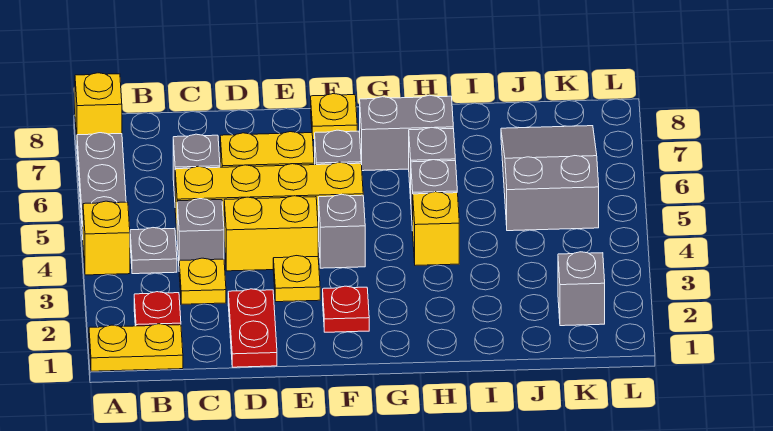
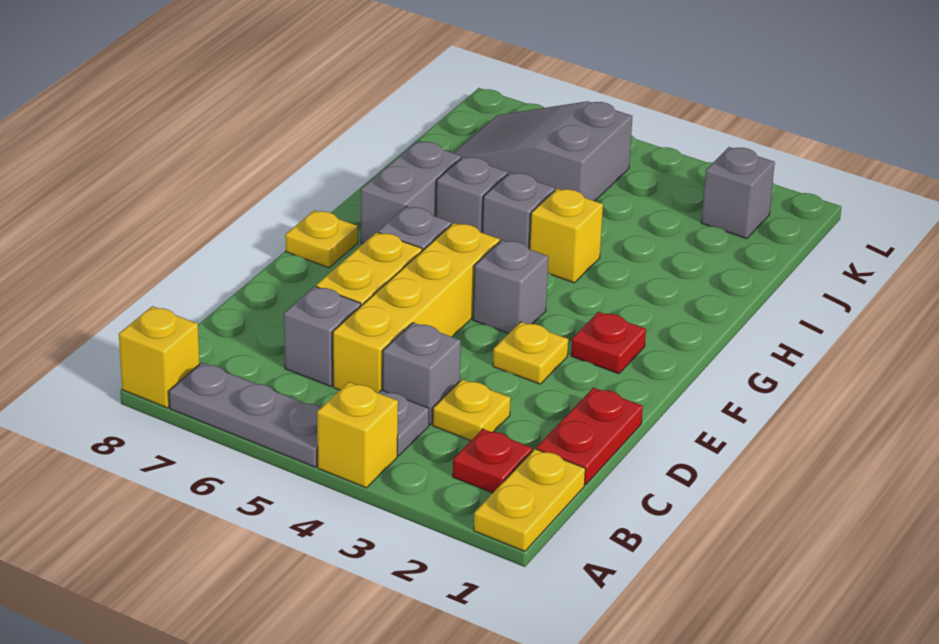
red plate D1:D2 level 1 -> red plate C1:D1 level 1
yellow brick D4:E4 level 1 -> none

